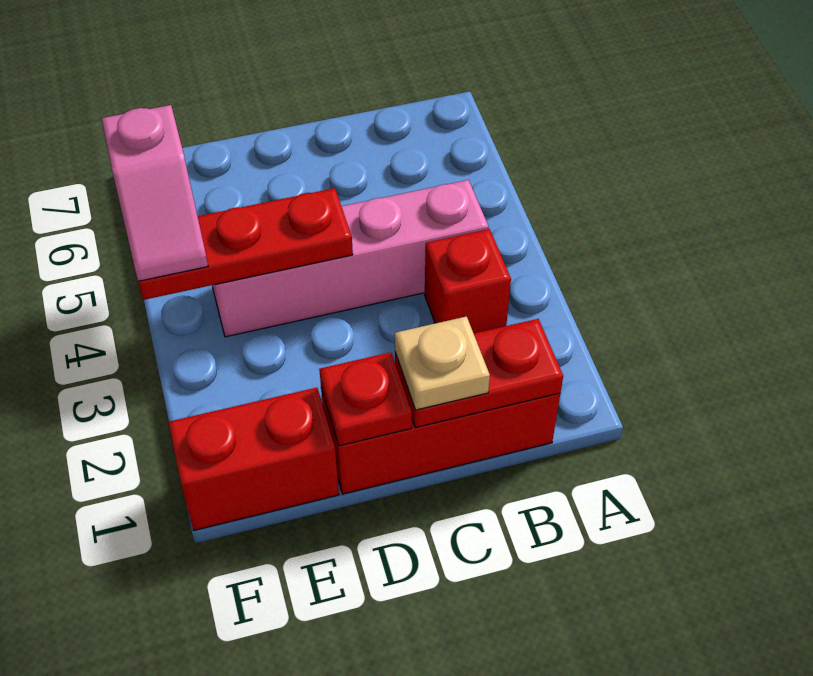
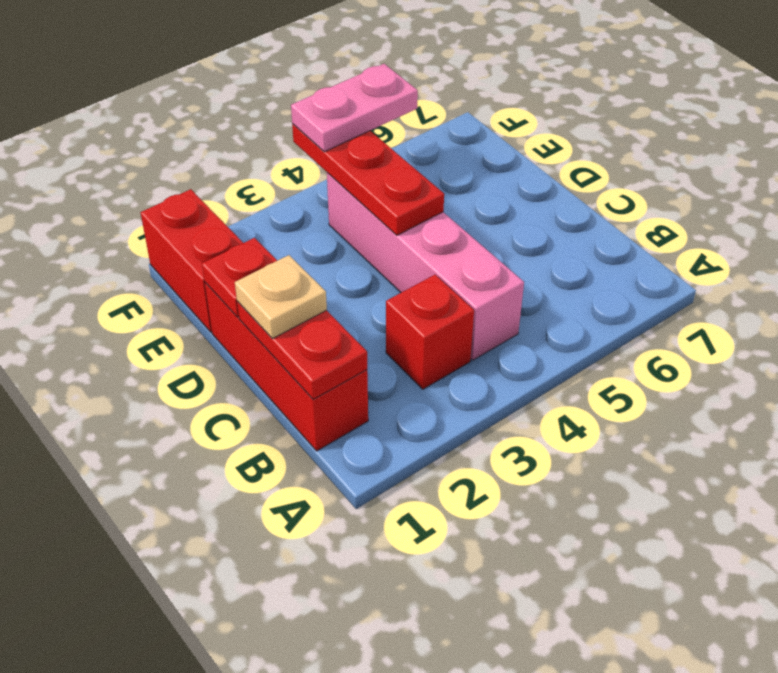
pink slope F4:F5 level 3 top 5 -> pink plate F4:F5 level 3

